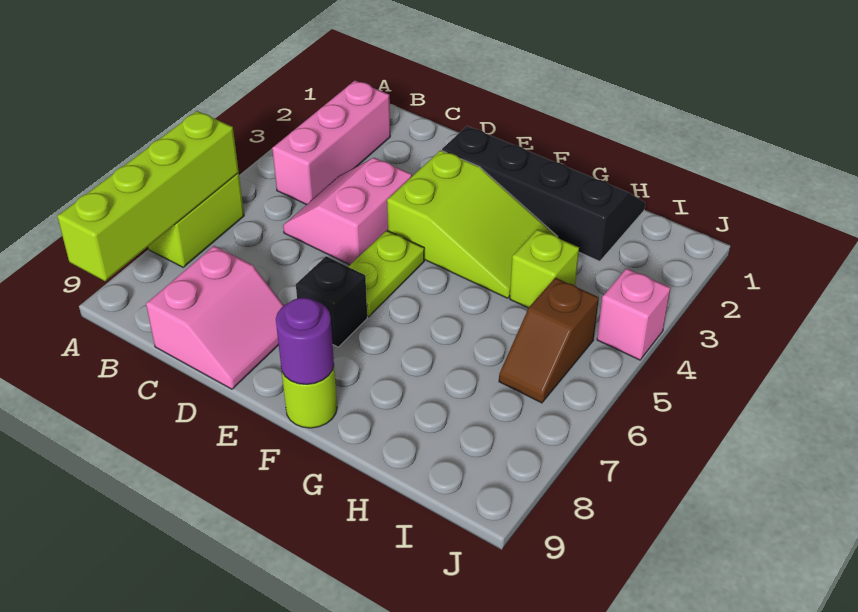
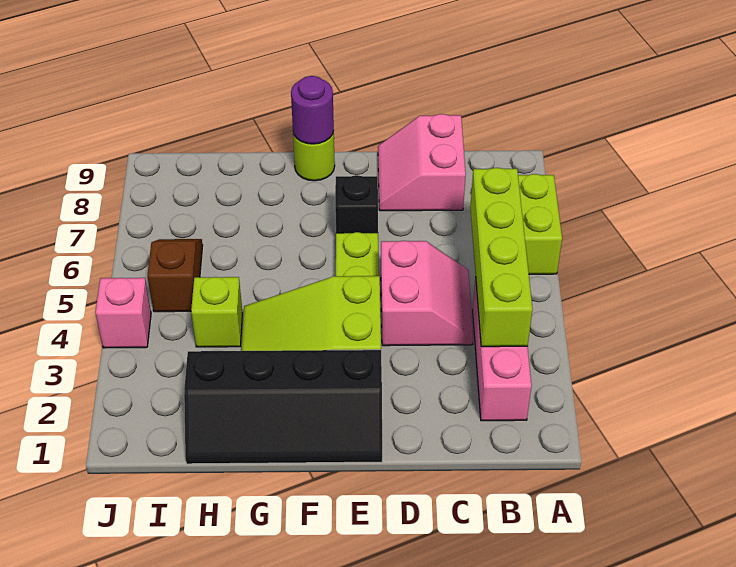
lime brick A6:A9 level 2 -> lime brick B3:B6 level 2

